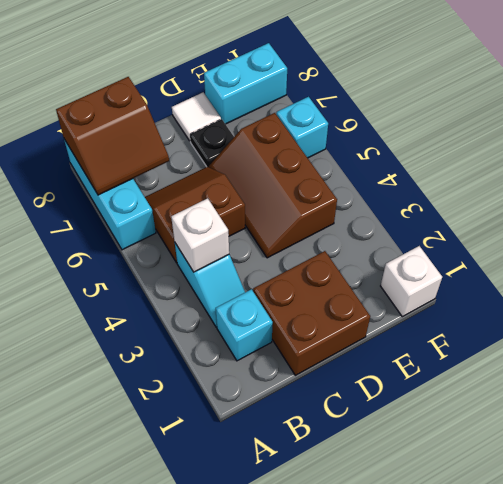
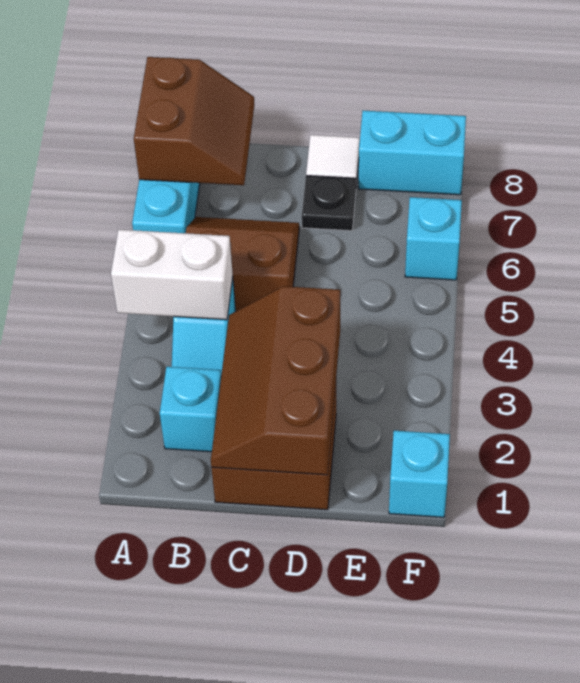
brown slope A7:B8 level 2 top 8 -> brown slope A7:B8 level 2 top A
white brick B4 level 2 -> white brick A4:B4 level 2
brown slope D4:E6 level 1 top E -> brown slope C1:D3 level 2 top D
white brick F1 level 1 -> cyan brick F1 level 1

